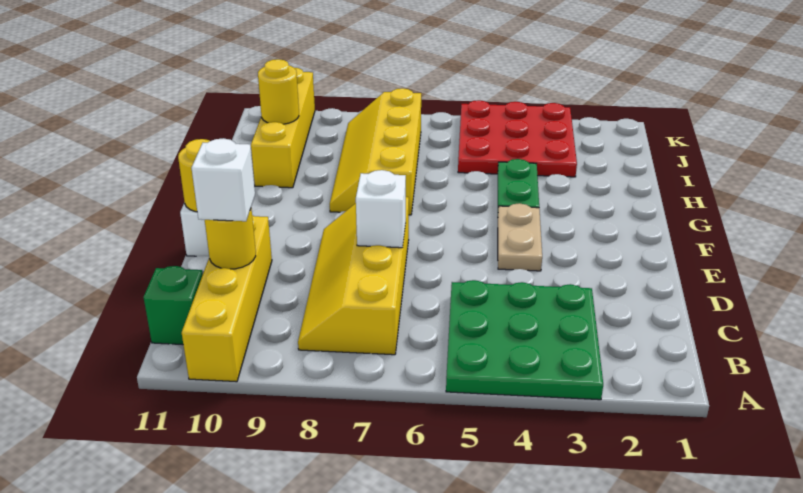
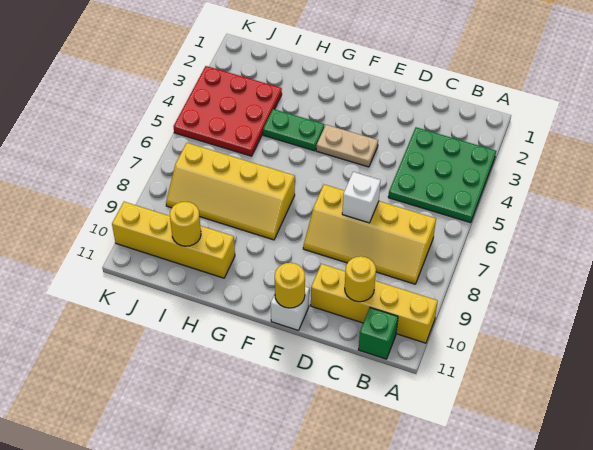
white brick C10 level 3 -> none

